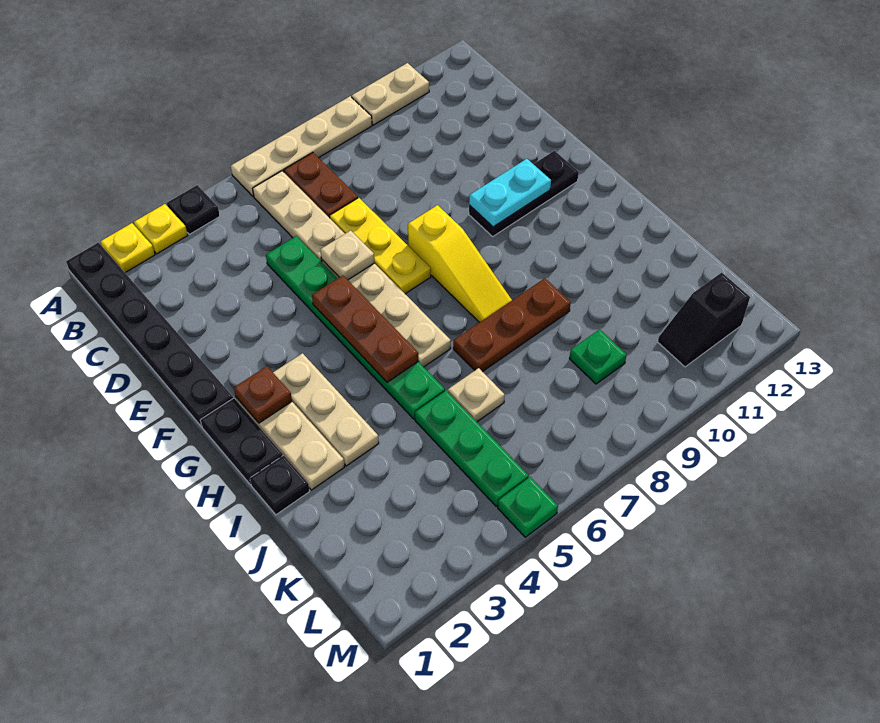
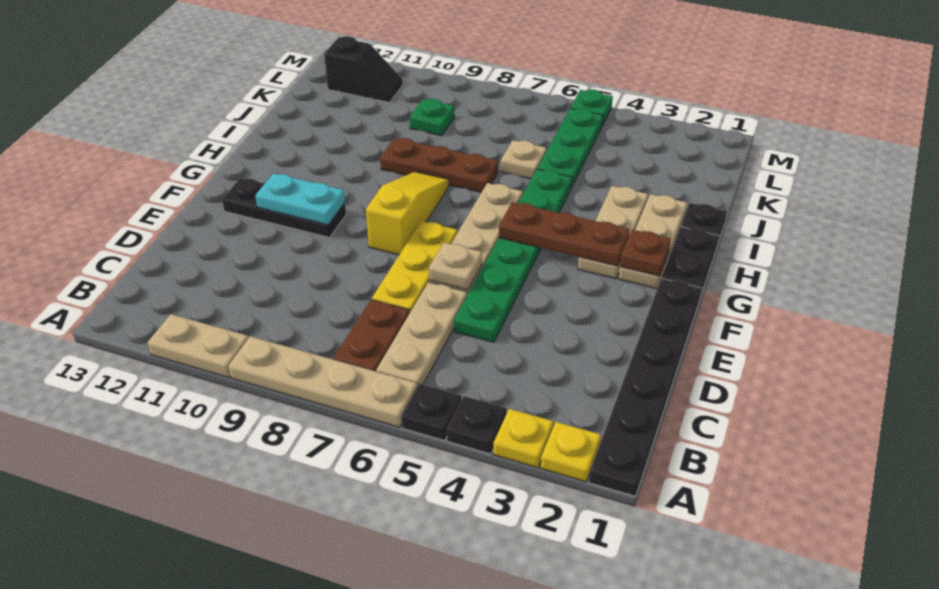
none -> black plate A5 level 1
brown plate F5:H5 level 2 -> brown plate G3:G5 level 2

